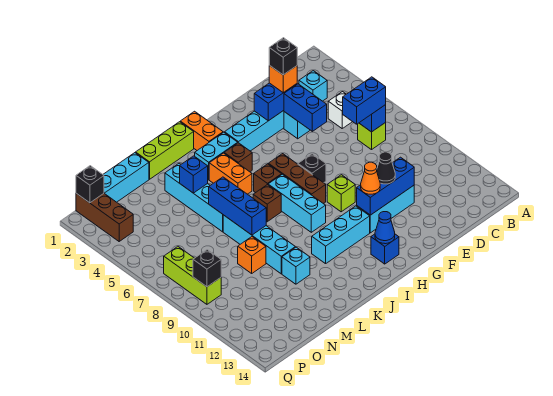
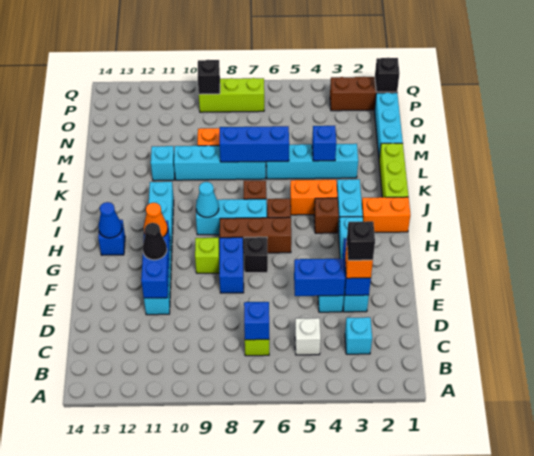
blue brick C7:D7 level 3 -> blue brick F8:G8 level 1
none -> cyan cone I9 level 2

